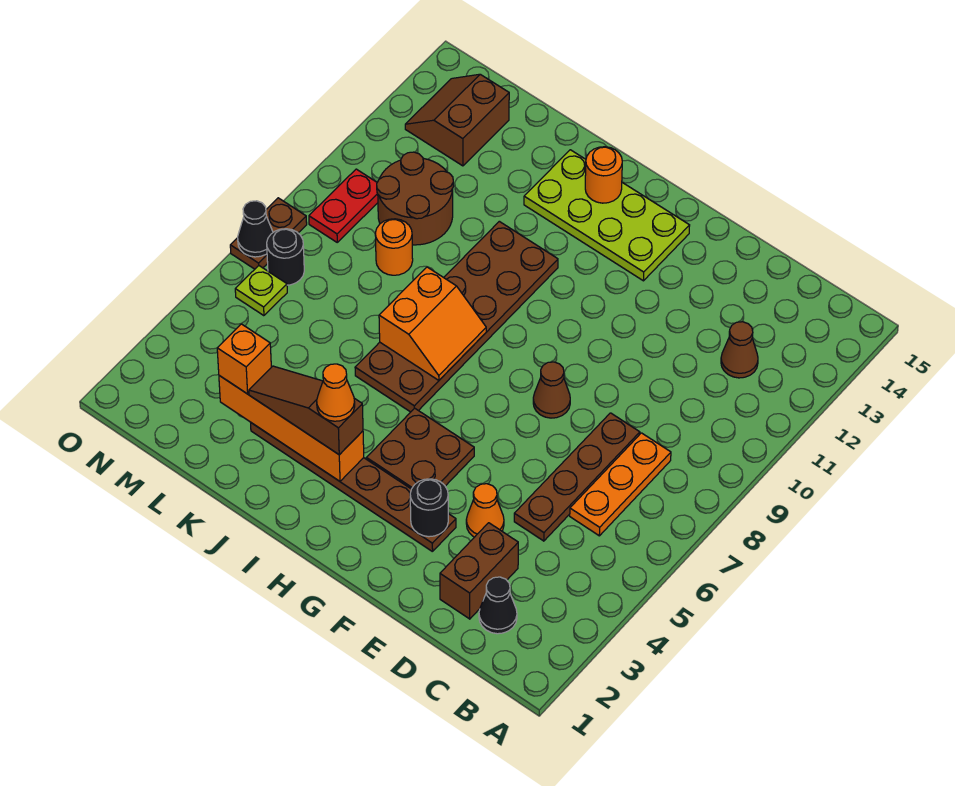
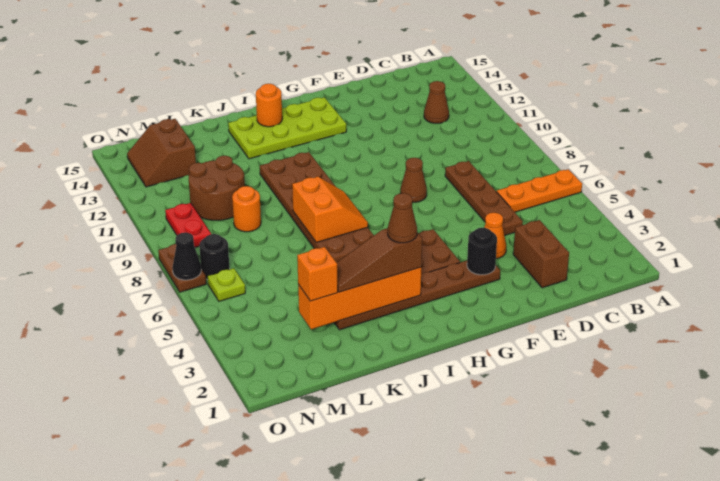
black cone C2 level 1 -> none
orange plate C6:C8 level 1 -> orange plate A6:C6 level 1
orange cone I3 level 4 -> brown cone I3 level 4

